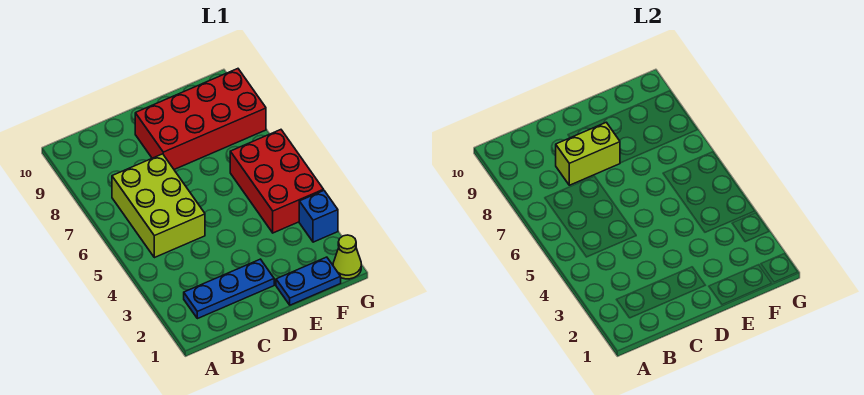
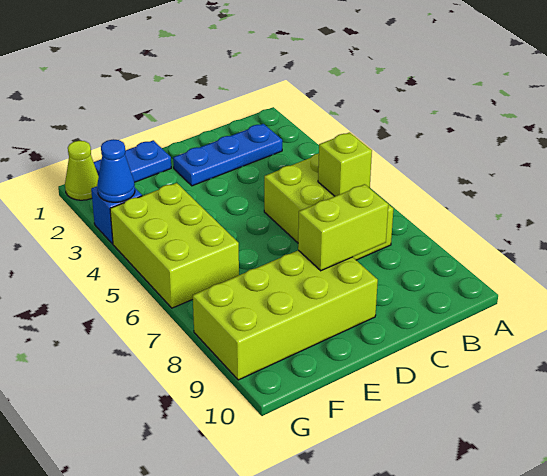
none -> lime brick B6 level 2
red brick D8:G9 level 1 -> lime brick D8:G9 level 1
red brick F4:G6 level 1 -> lime brick F4:G6 level 1
none -> blue cone G3 level 2

